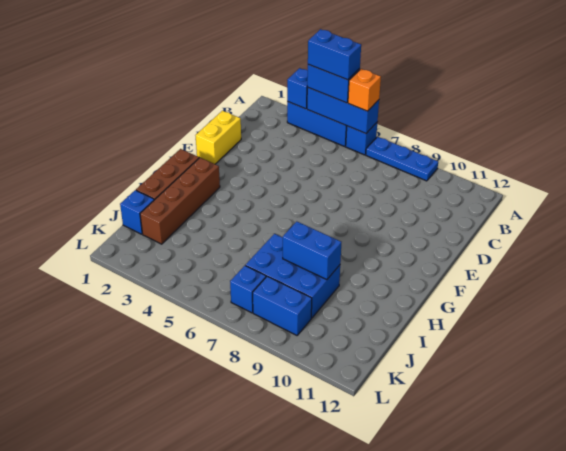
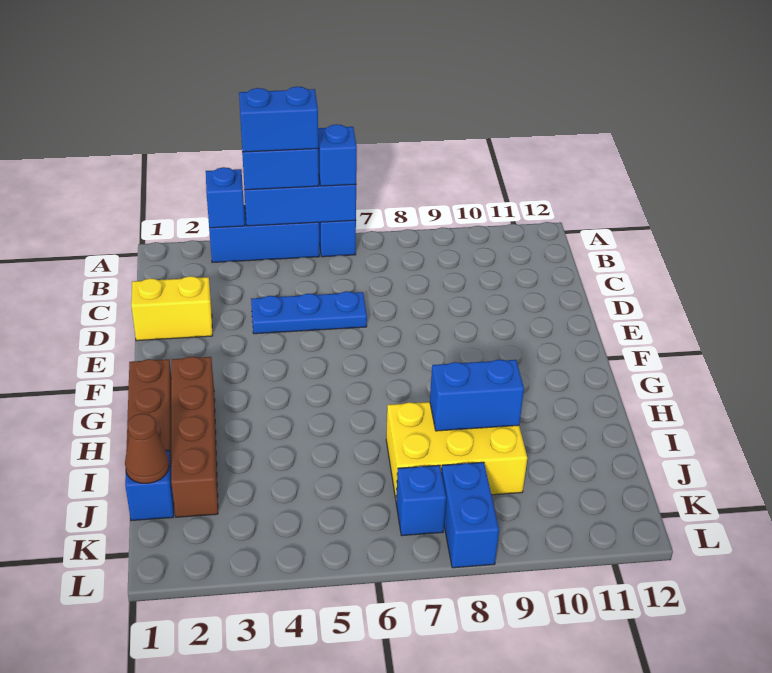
orange brick A6 level 3 -> blue brick A6 level 3
blue plate A7:A9 level 1 -> blue plate D4:D6 level 1
yellow brick D1:E1 level 1 -> yellow brick D1:D2 level 1
blue brick I7:J9 level 1 -> yellow brick I7:J9 level 1
none -> brown cone J1 level 2
blue brick K8:K9 level 1 -> blue brick K8:L8 level 1

